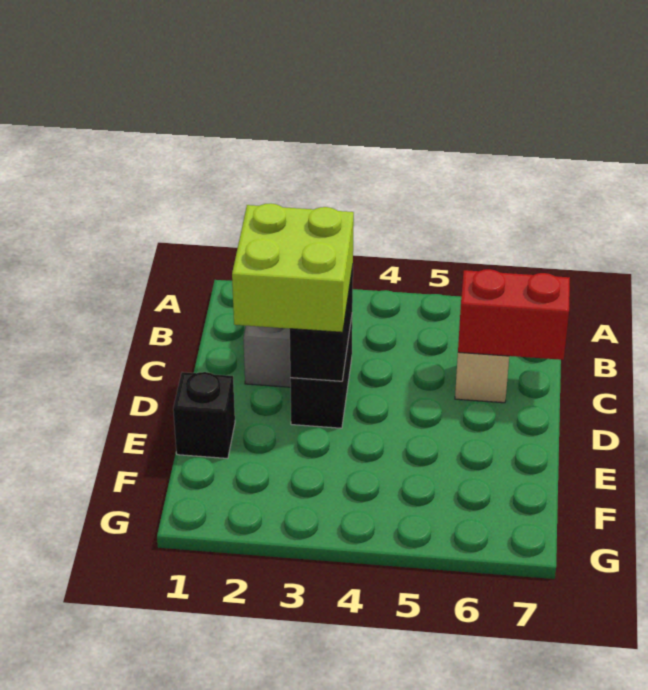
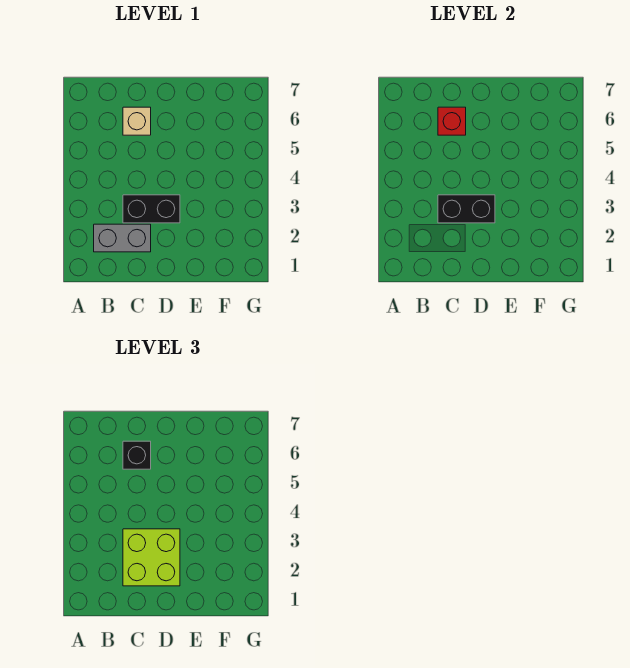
red brick C6:C7 level 2 -> red brick C6 level 2
black brick E1 level 1 -> black brick C6 level 3

